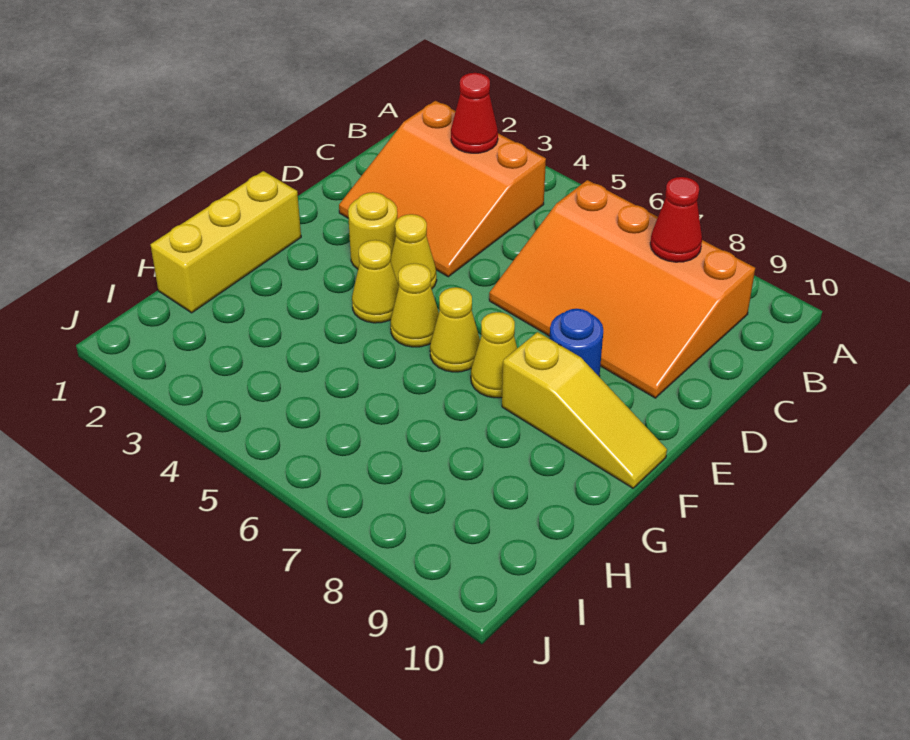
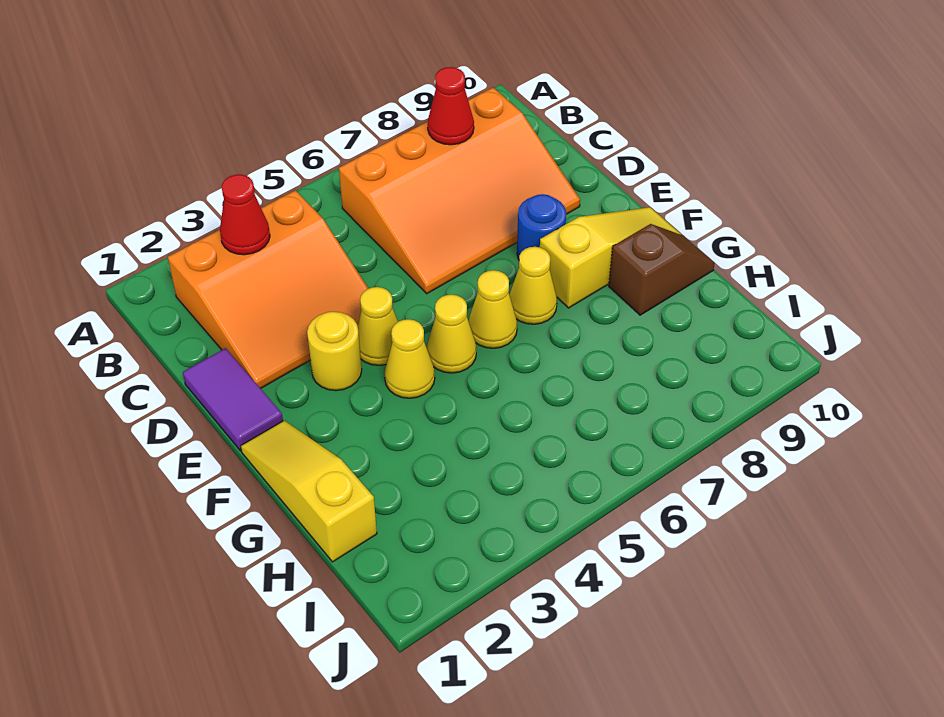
none -> purple tile D1:E1 level 1
yellow brick F1:H1 level 1 -> yellow slope F1:H1 level 1 top H
none -> brown slope G9:G10 level 1 top 9

